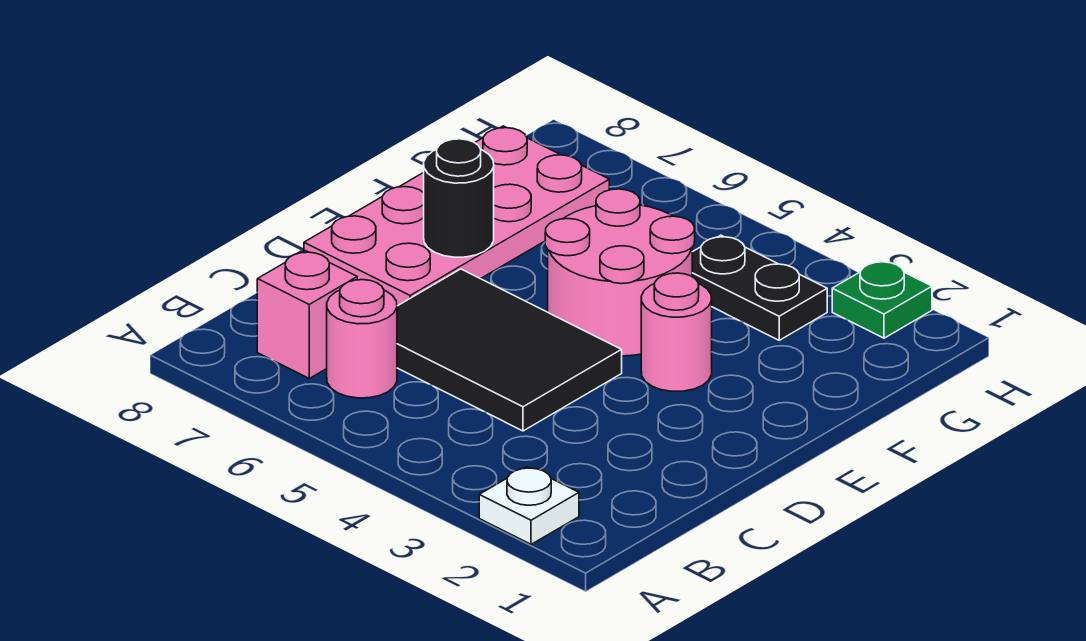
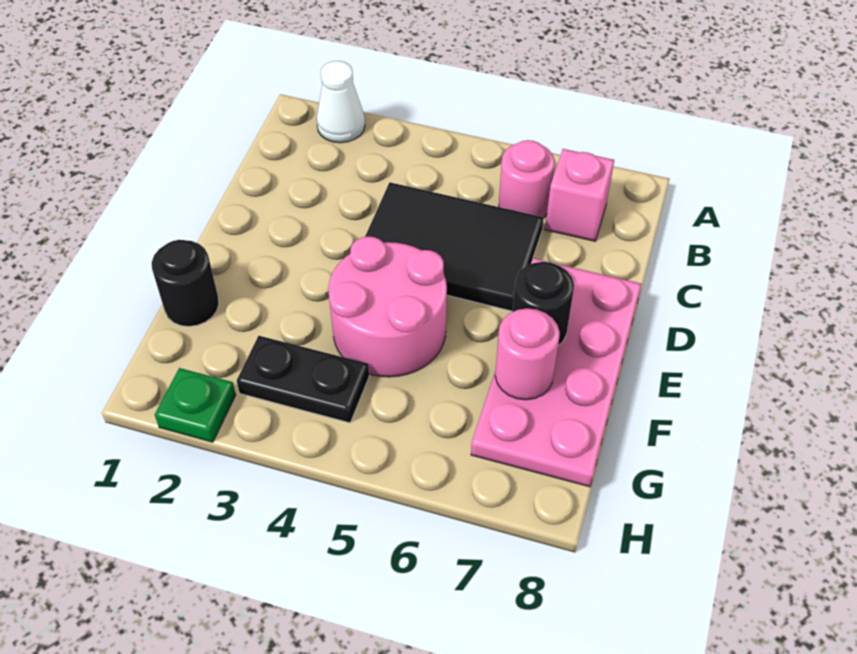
white plate A2 level 1 -> white cone A2 level 1
pink round brick E3 level 1 -> pink round brick F7 level 2
none -> black round brick F1 level 1

